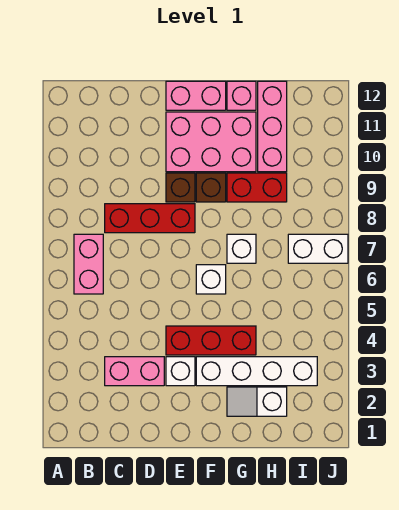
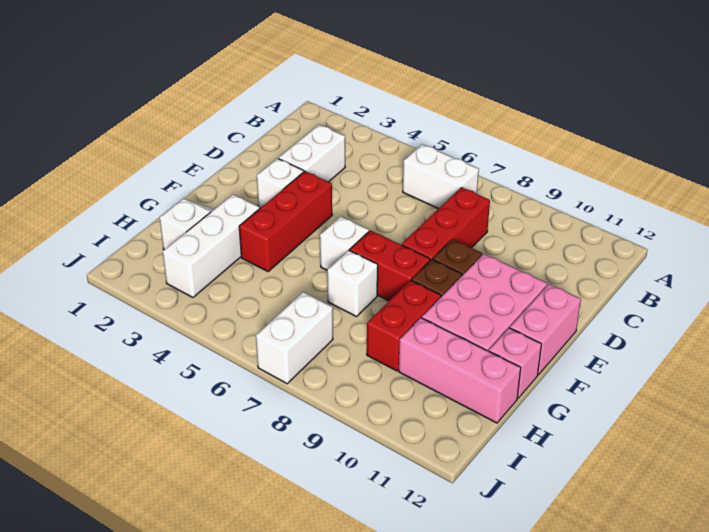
pink brick B6:B7 level 1 -> white brick B6:B7 level 1
pink brick C3:D3 level 1 -> white brick C3:D3 level 1
white brick F3:I3 level 1 -> white brick G3:I3 level 1
none -> red brick F7:F8 level 1

